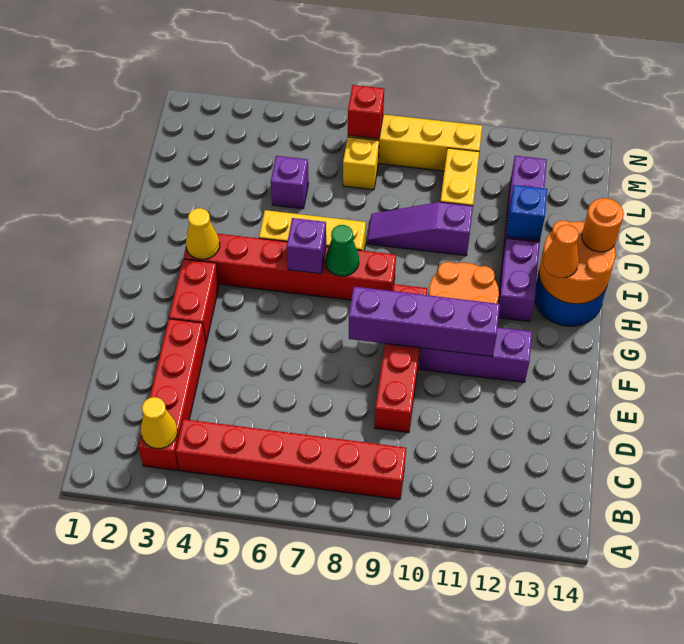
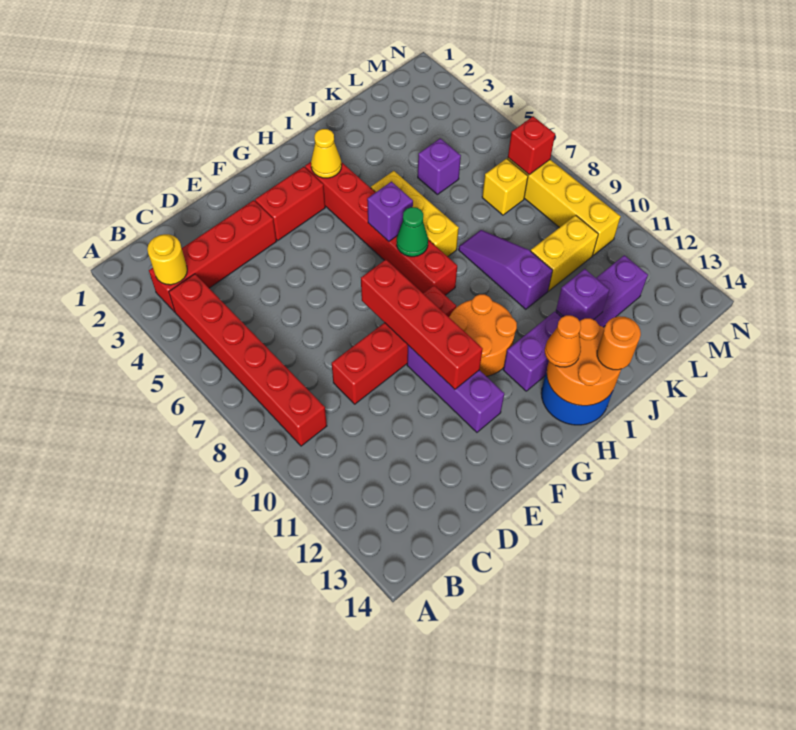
yellow cone B3 level 2 -> yellow round brick B3 level 2
purple brick F8:F11 level 2 -> red brick F8:F11 level 2
blue brick J12 level 2 -> purple brick J12 level 2

